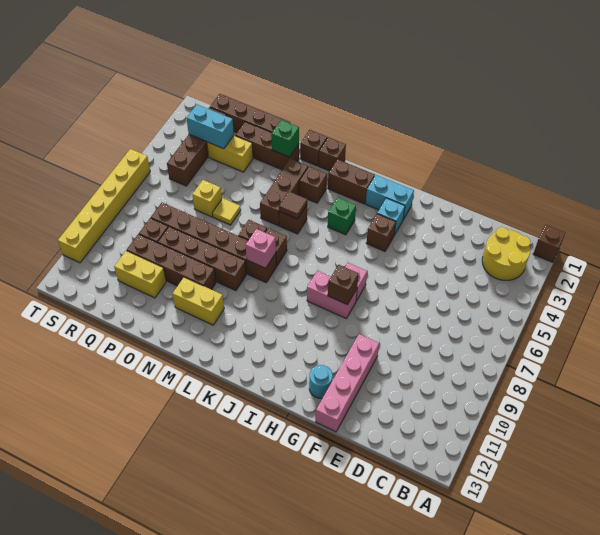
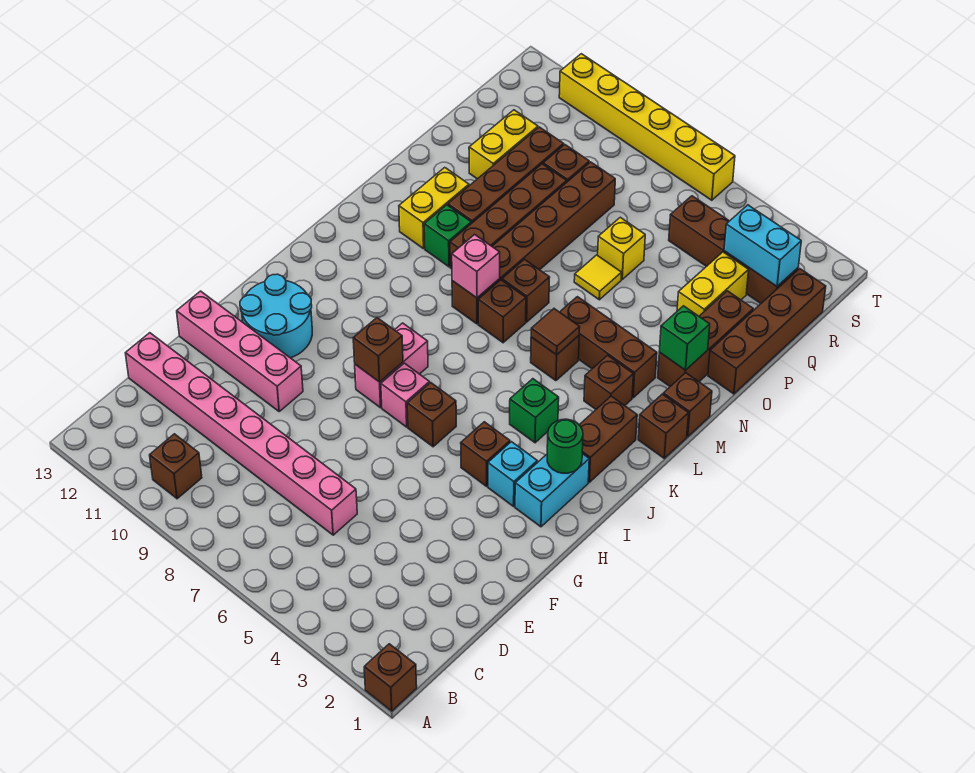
yellow round brick B2:C3 level 1 -> none
none -> brown brick B10 level 1
none -> pink brick D6:D13 level 1
cyan round brick G12 level 1 -> cyan round brick G11:H12 level 1
none -> brown brick H6 level 1
none -> green round brick I2 level 2
none -> green brick M10 level 1
cyan brick Q3:R3 level 2 -> cyan brick R2:R3 level 2

